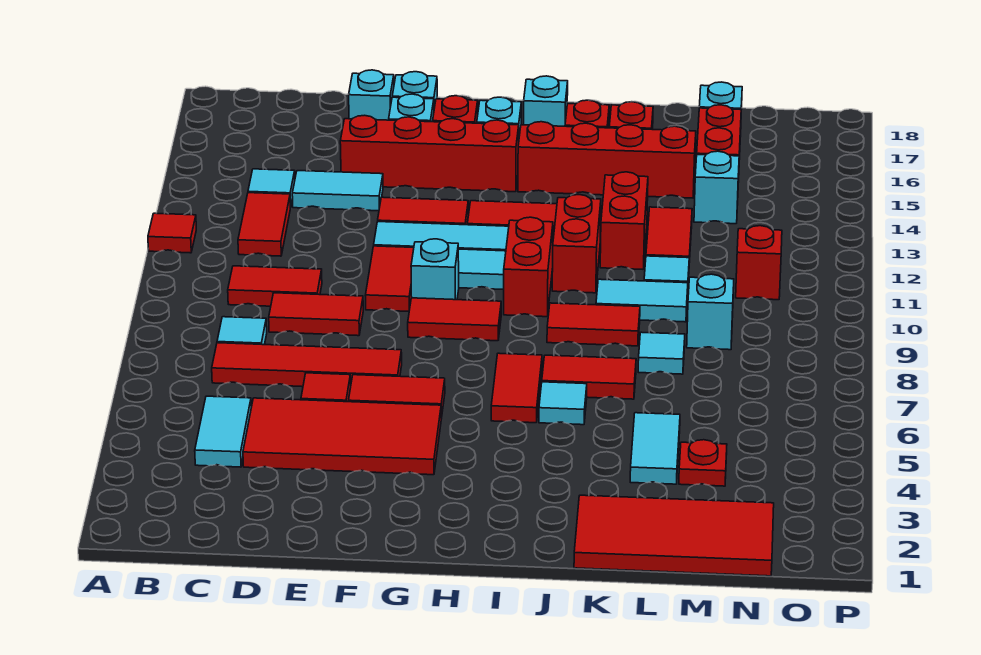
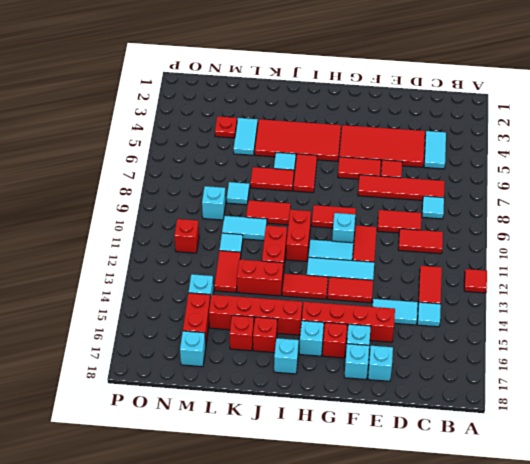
red tile K1:N2 level 1 -> red tile H4:K5 level 1
red brick K12:K13 level 1 -> red brick J13:K13 level 1

